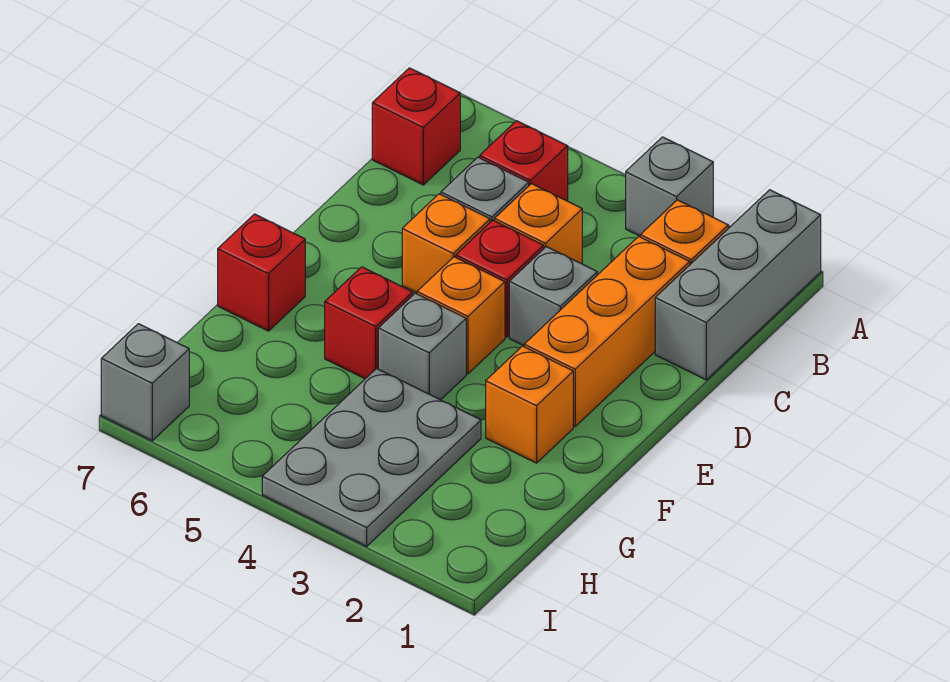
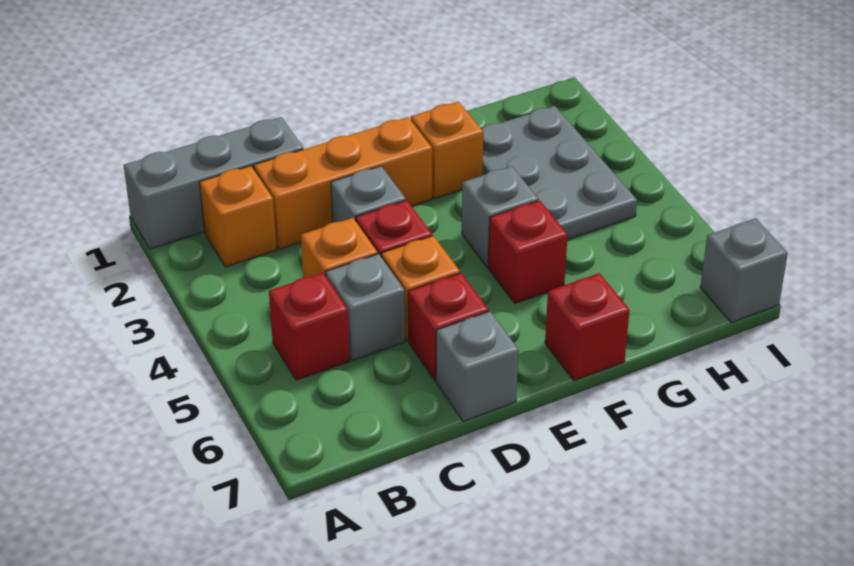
grey brick A3 level 1 -> grey brick D7 level 1
red brick B7 level 1 -> red brick D6 level 1
orange brick E4 level 1 -> none
grey plate G3:I4 level 1 -> grey plate G2:H4 level 1

